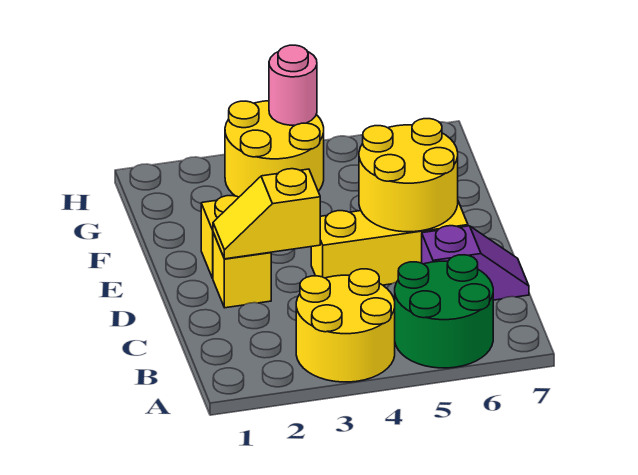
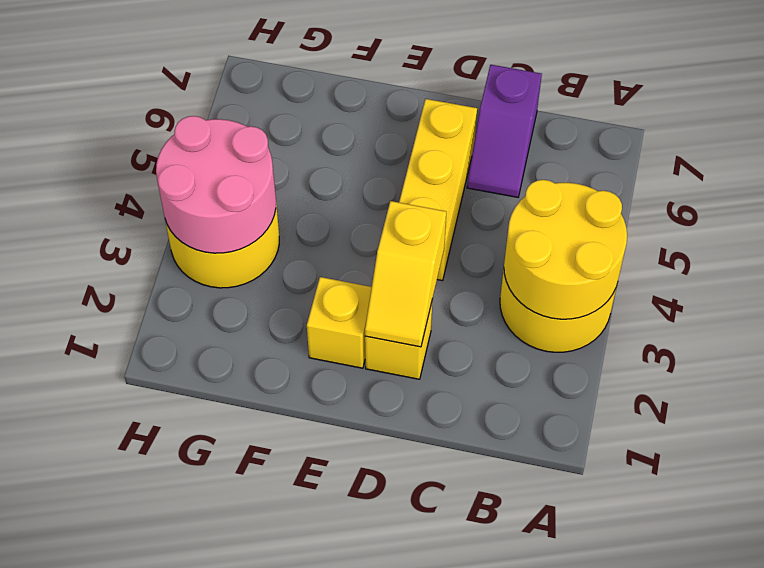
green round brick A5:B6 level 1 -> none
purple slope C6:C7 level 1 top 6 -> purple slope C6:C7 level 1 top 7
yellow round brick D5:E6 level 2 -> yellow round brick A3:B4 level 2
pink round brick H4 level 2 -> pink round brick G3:H4 level 2

